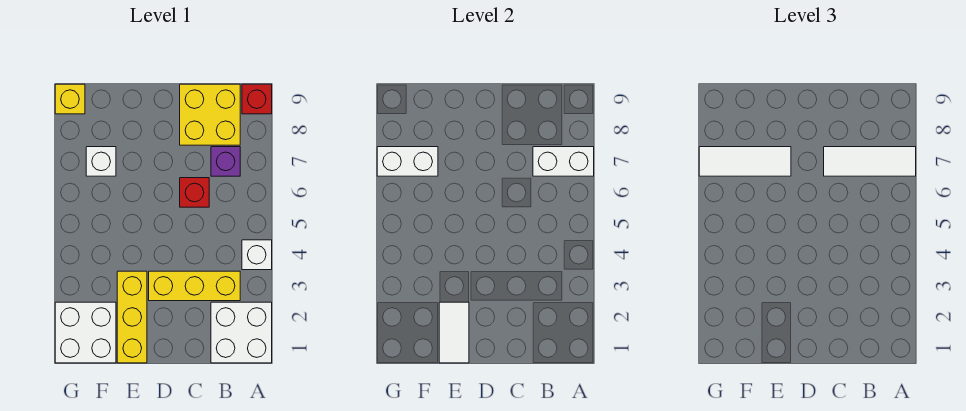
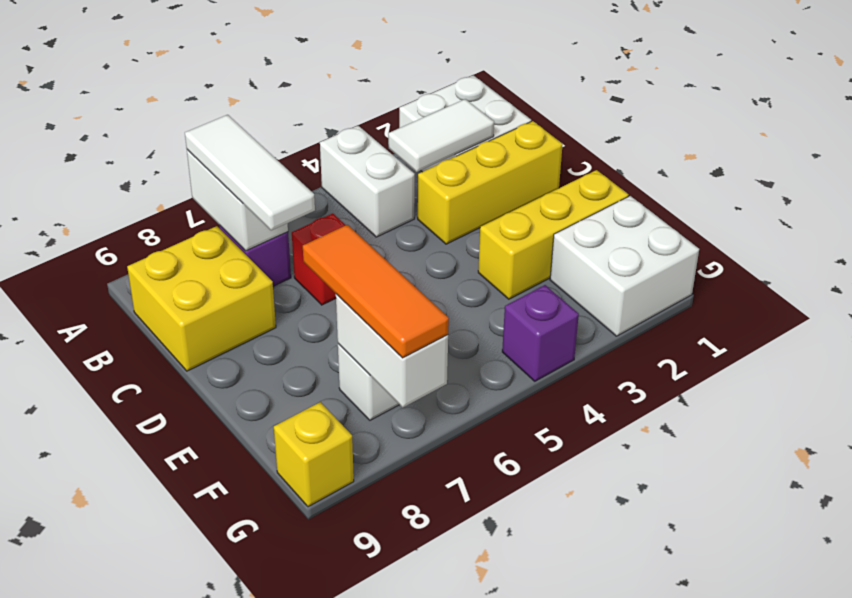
white brick A4 level 1 -> white brick A4:B4 level 1
red brick A9 level 1 -> none
yellow brick B3:D3 level 1 -> yellow brick C1:C3 level 1
white tile E1:E2 level 2 -> white tile B2:B3 level 2
white tile E7:G7 level 3 -> orange tile E7:G7 level 3
none -> purple brick G4 level 1

